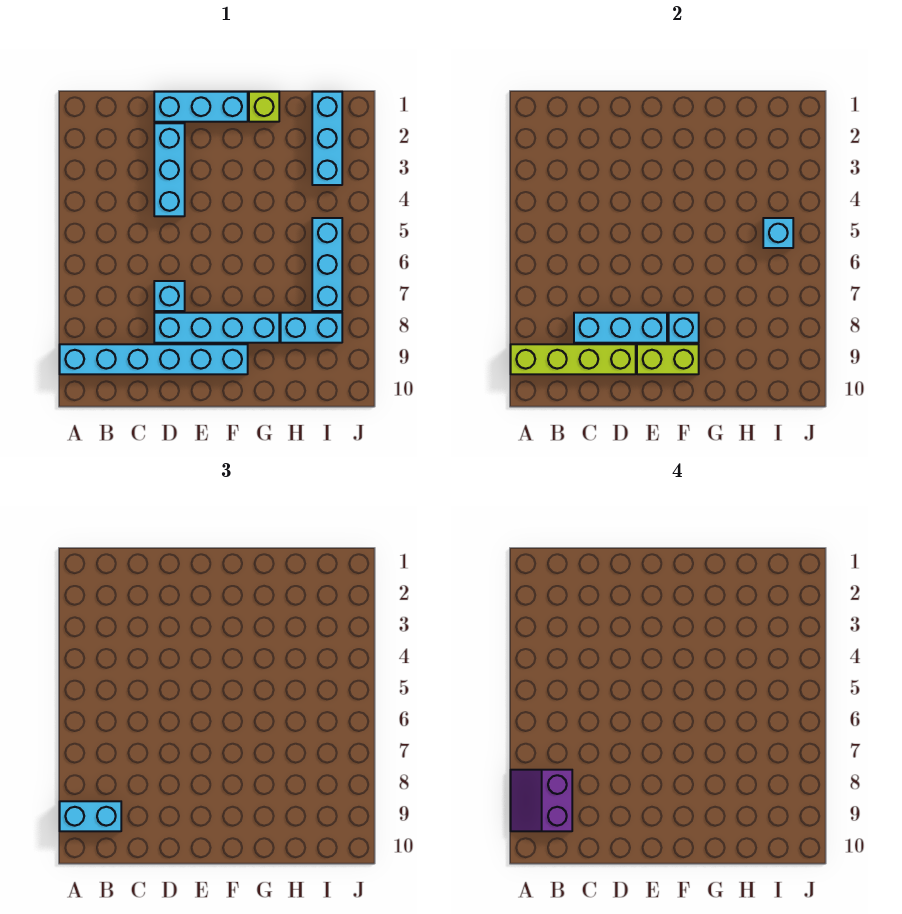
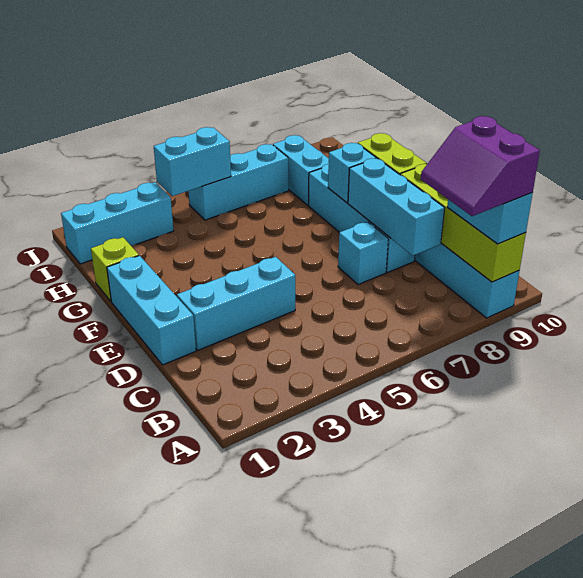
purple slope A8:B9 level 4 top B -> purple slope A8:B9 level 4 top 9
cyan brick I5 level 2 -> cyan brick I4:I5 level 2

